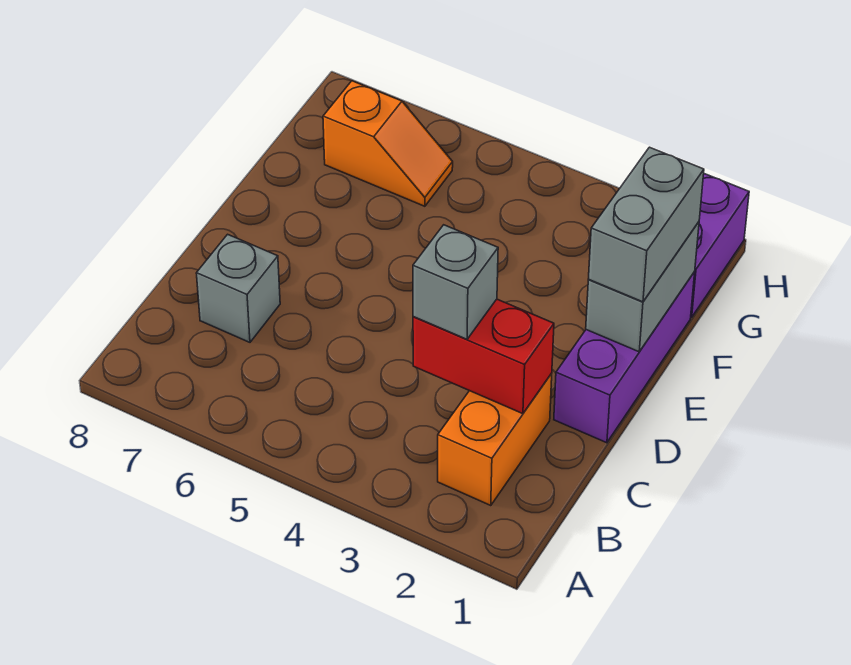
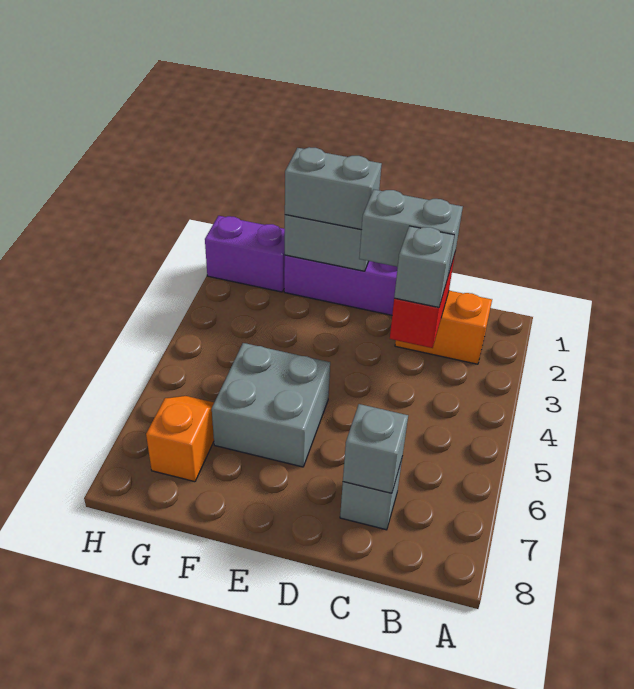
none -> grey brick C2:D2 level 3
none -> grey brick C7 level 2
none -> grey brick E5:F6 level 1

